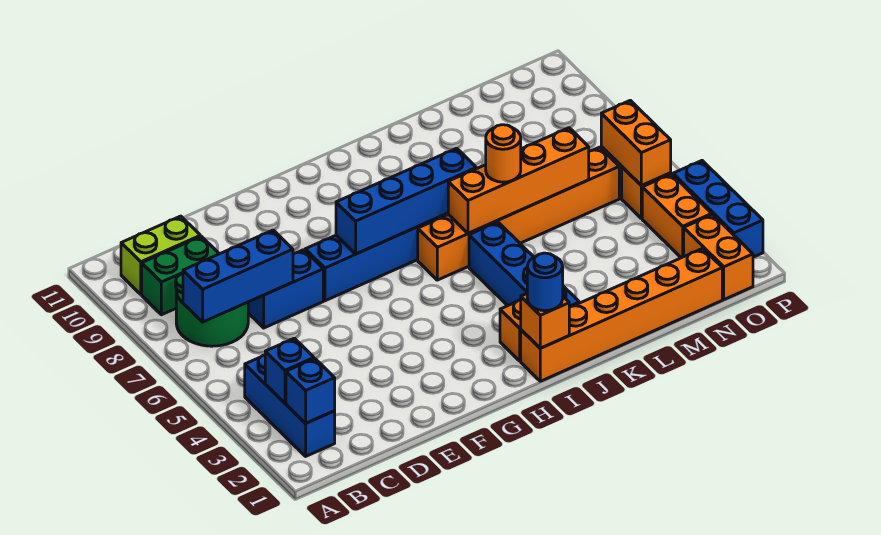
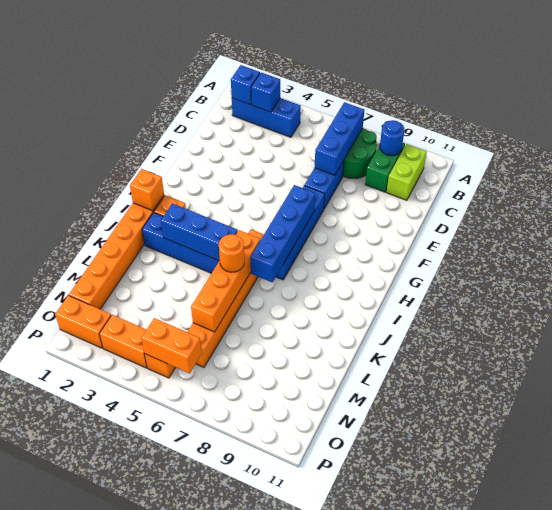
blue round brick I1 level 3 -> blue round brick B9 level 2
blue brick P2:P4 level 1 -> blue brick J3:J5 level 2

